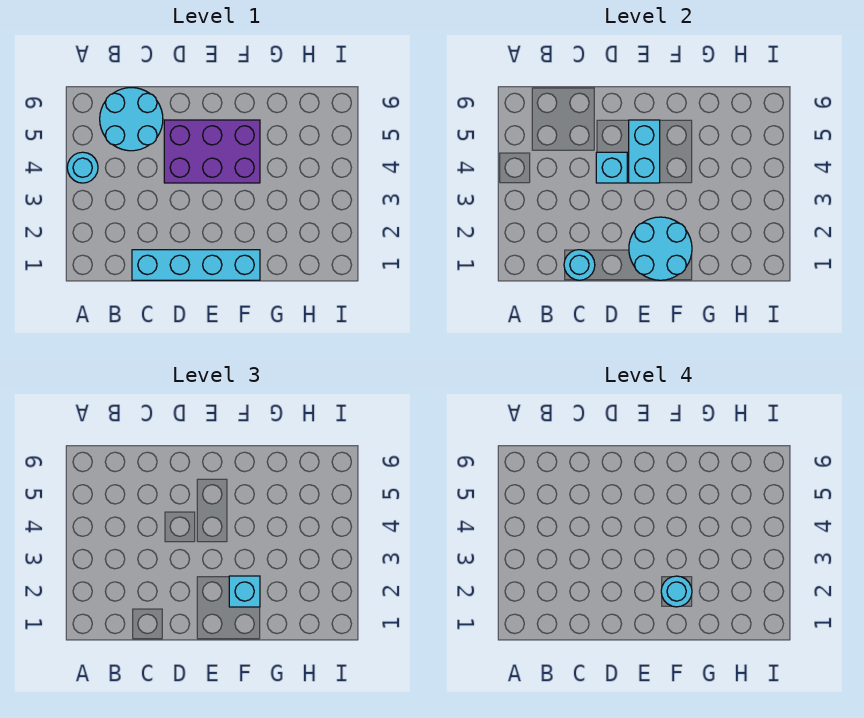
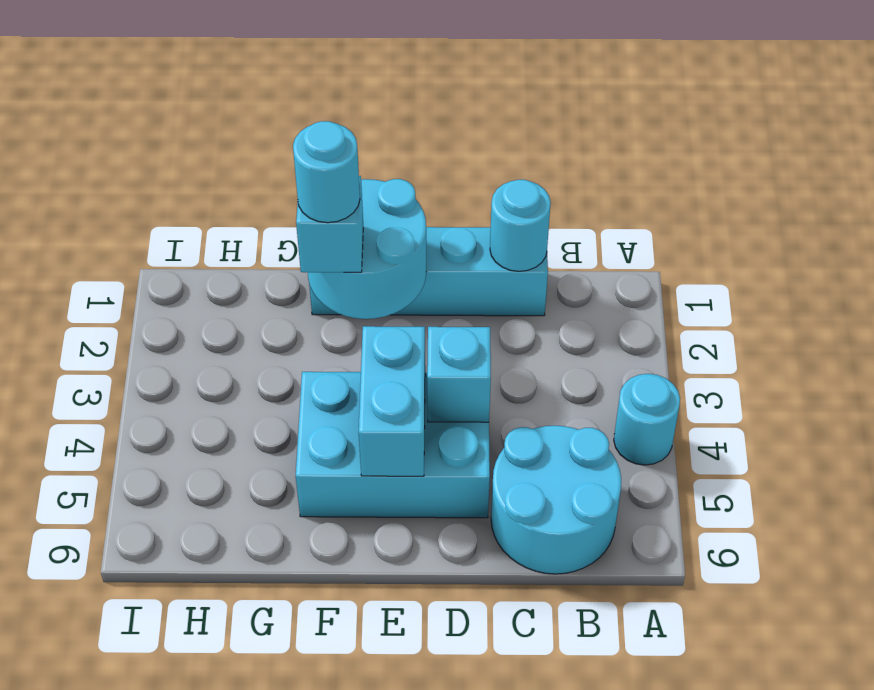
purple brick D4:F5 level 1 -> cyan brick D4:F5 level 1

